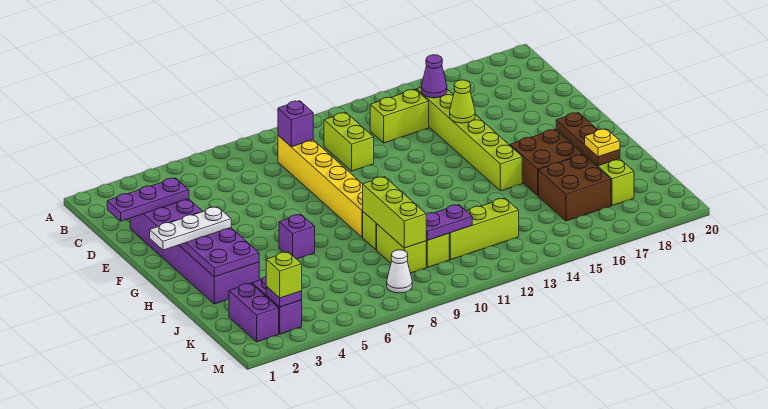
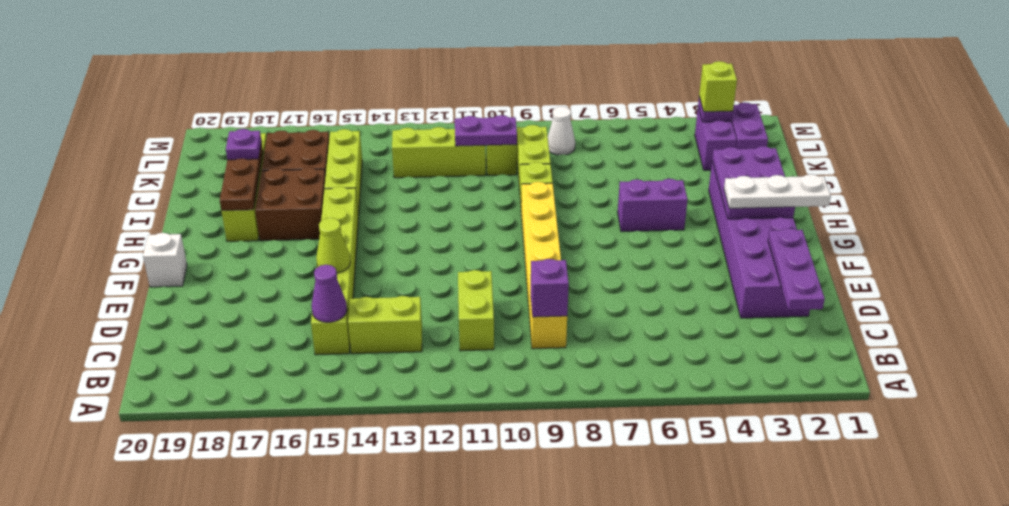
purple plate D1:D3 level 2 -> purple plate C2:E2 level 2
none -> white brick F20 level 1
purple brick H6 level 1 -> purple brick H5:H6 level 1
lime brick I9:K9 level 2 -> lime brick I15:K15 level 1
yellow plate J18 level 3 -> purple plate J18 level 3

